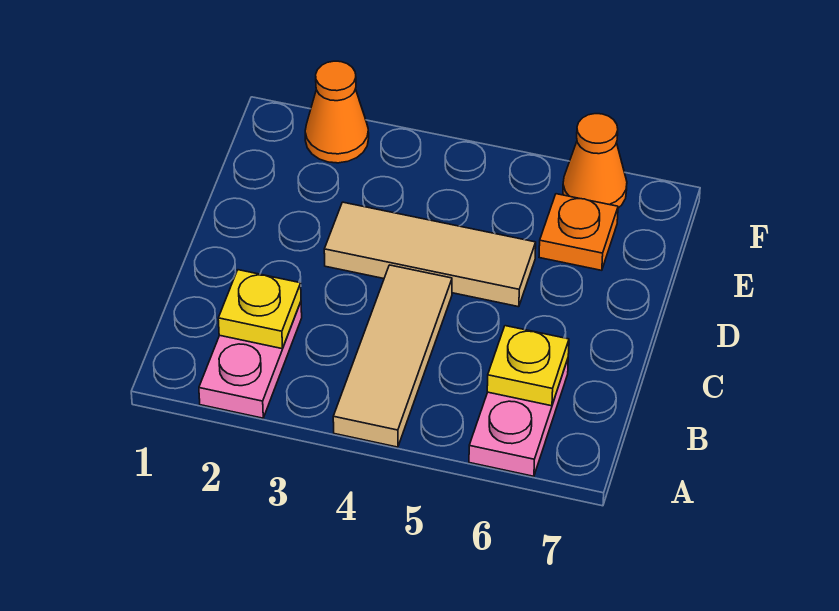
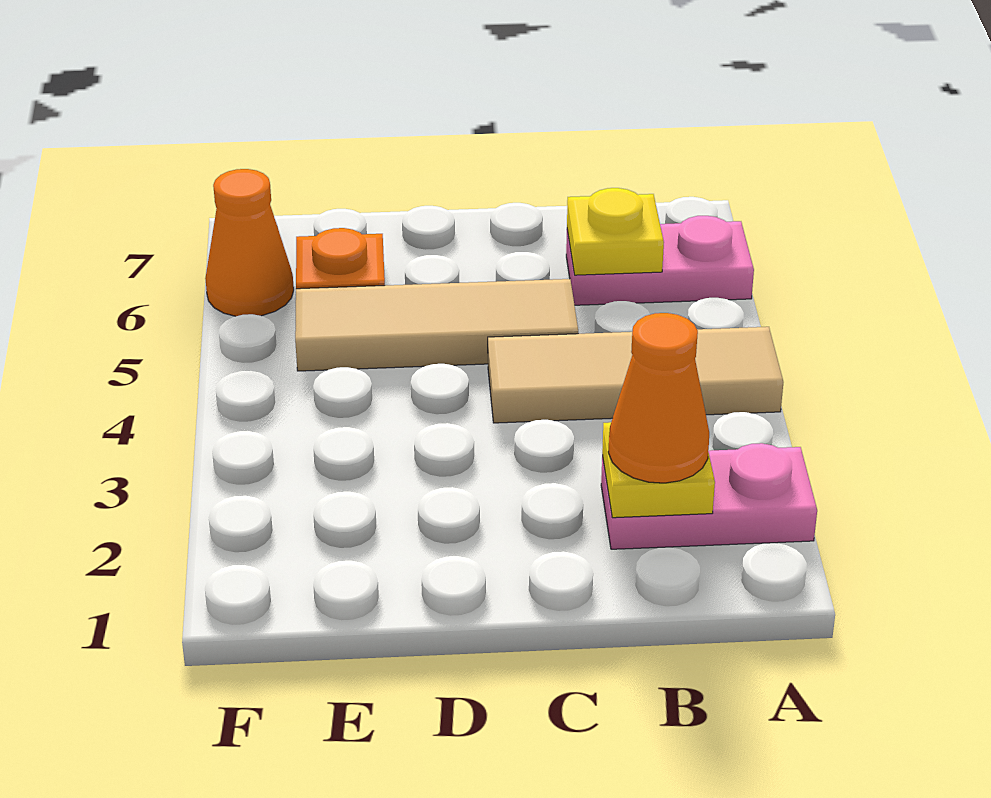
tan tile D3:D5 level 1 -> tan tile C5:E5 level 1
orange cone F2 level 1 -> orange cone B2 level 3

